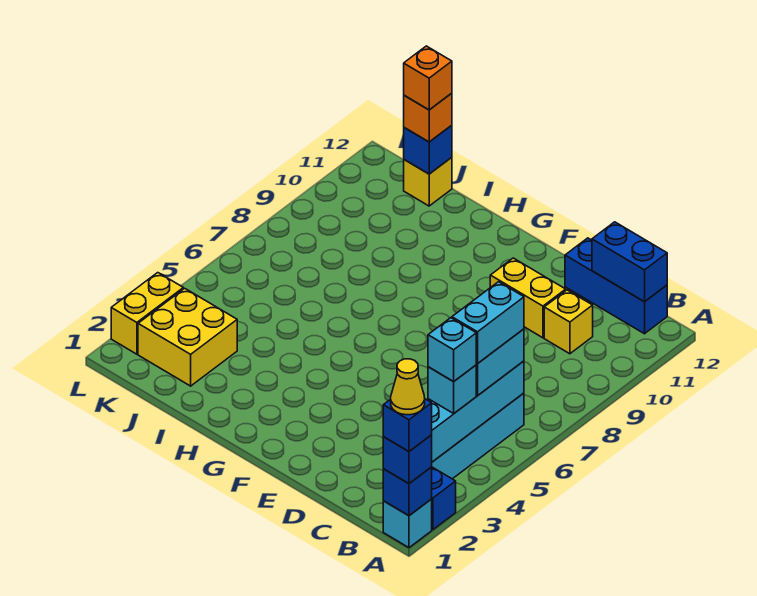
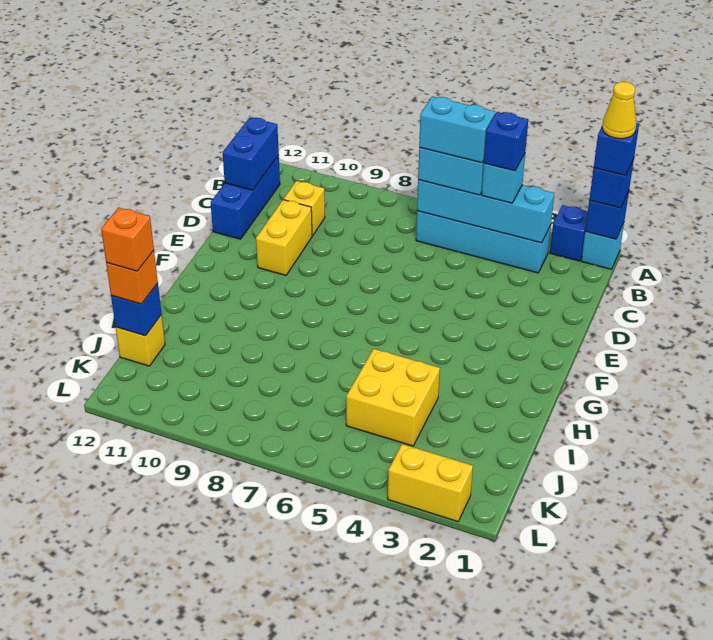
cyan brick B4 level 4 -> blue brick B4 level 4
yellow brick J2:K3 level 1 -> yellow brick I4:J5 level 1

